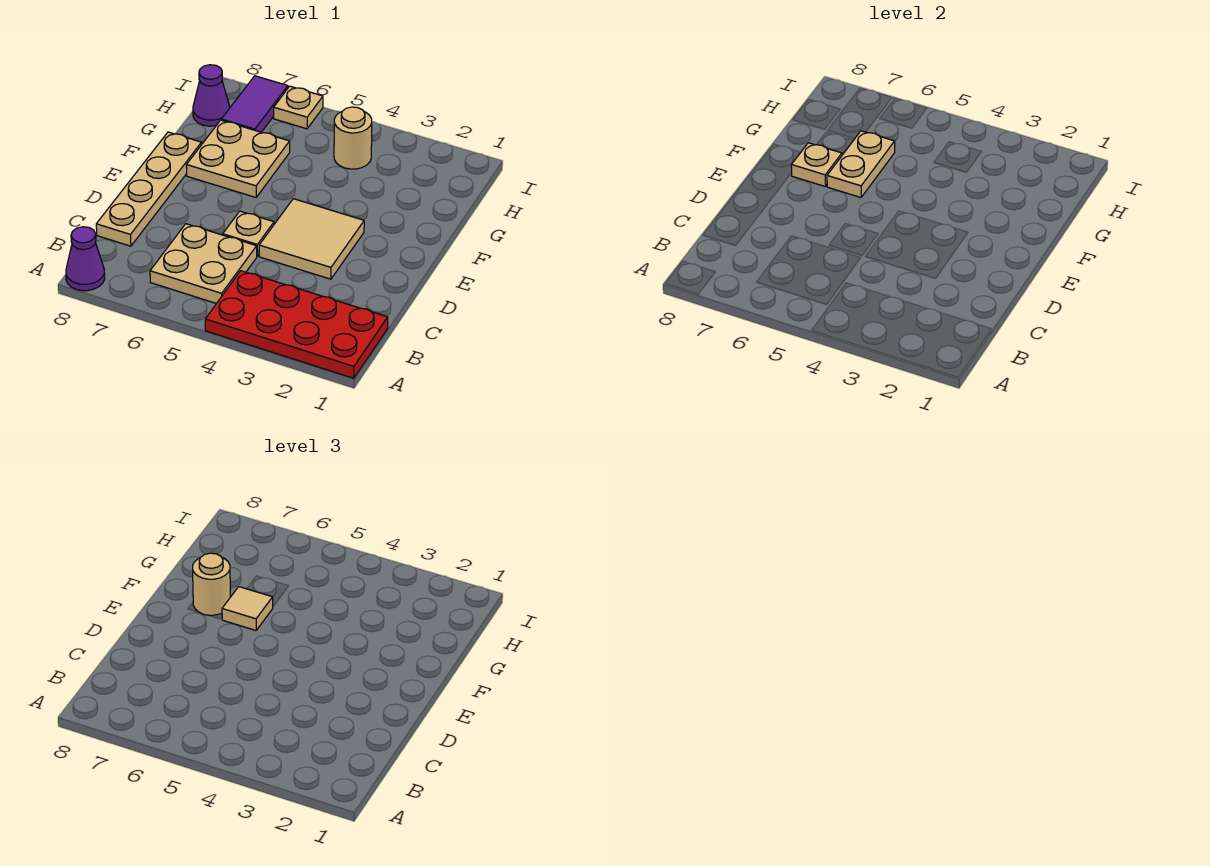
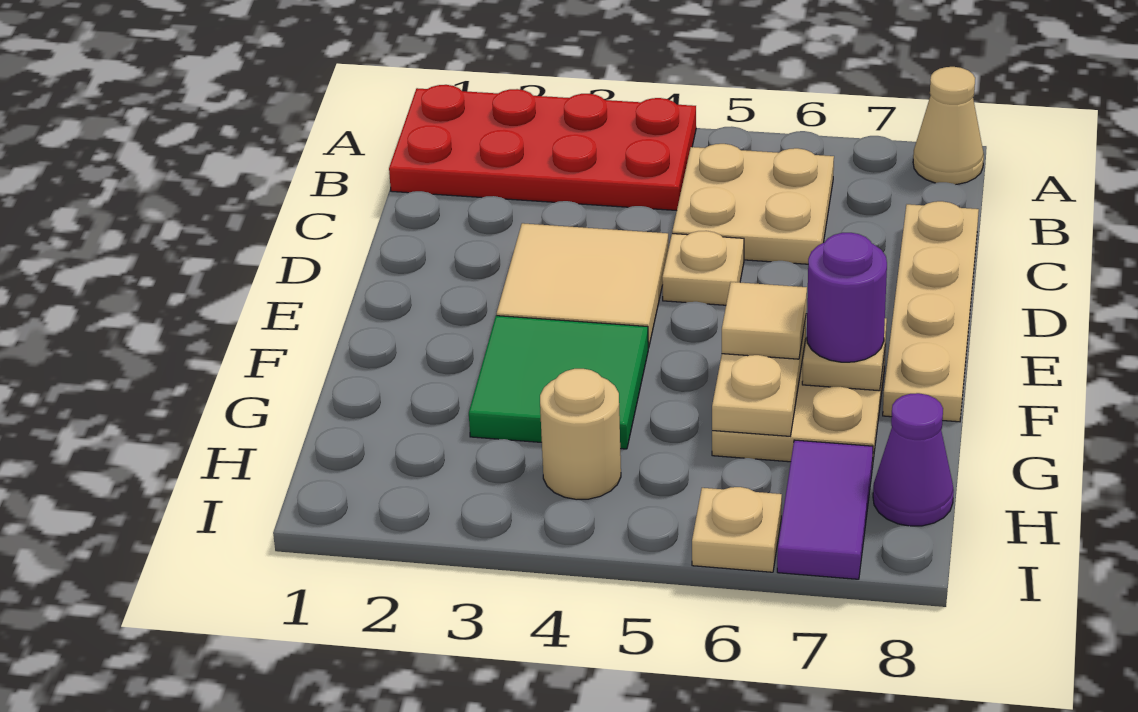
purple cone A8 level 1 -> tan cone A8 level 1
none -> green tile F3:G4 level 1
tan round brick F7 level 3 -> purple round brick F7 level 3

